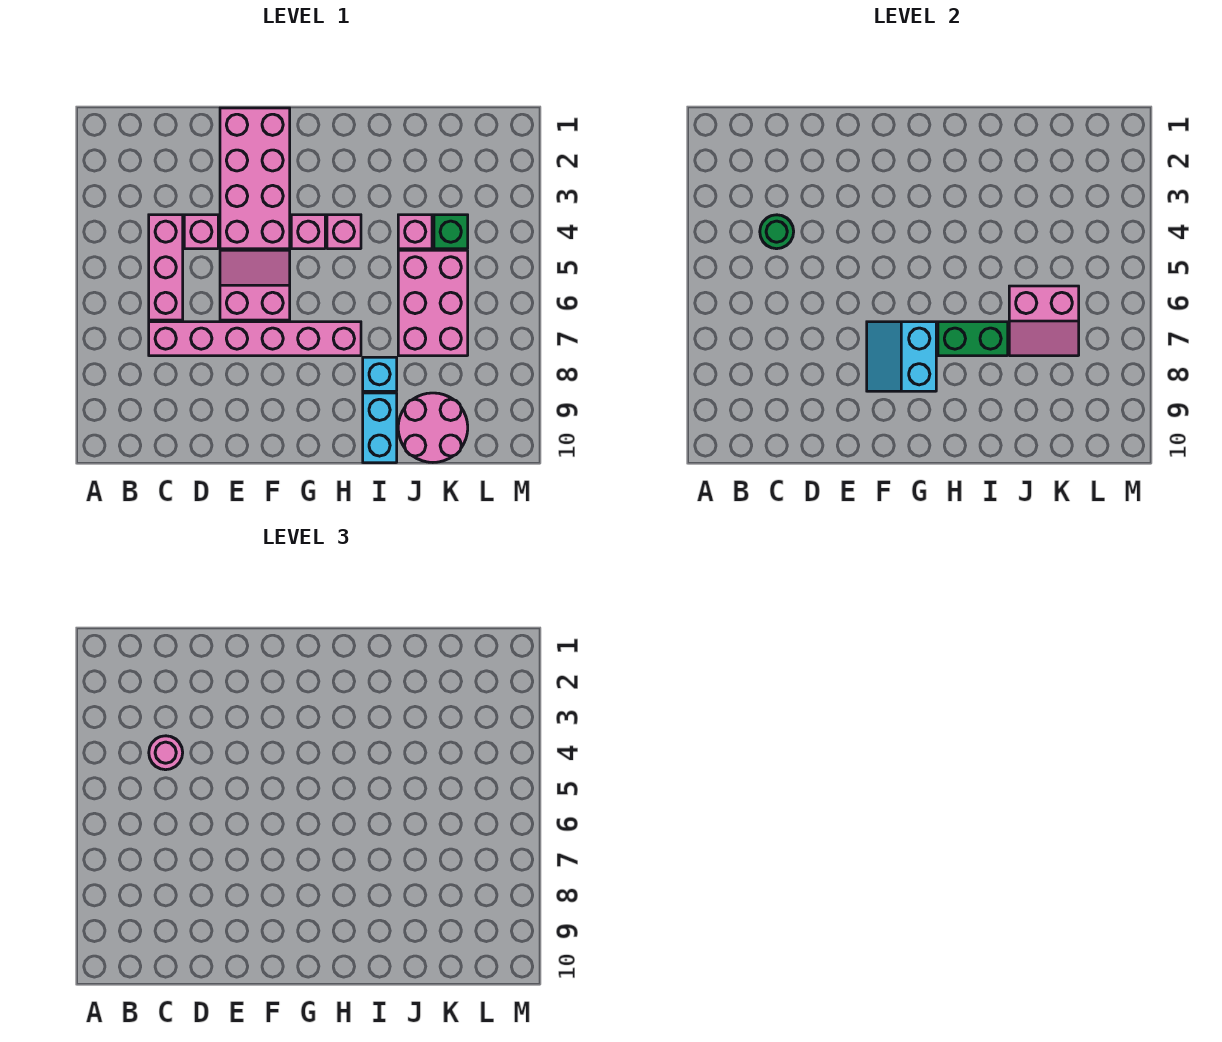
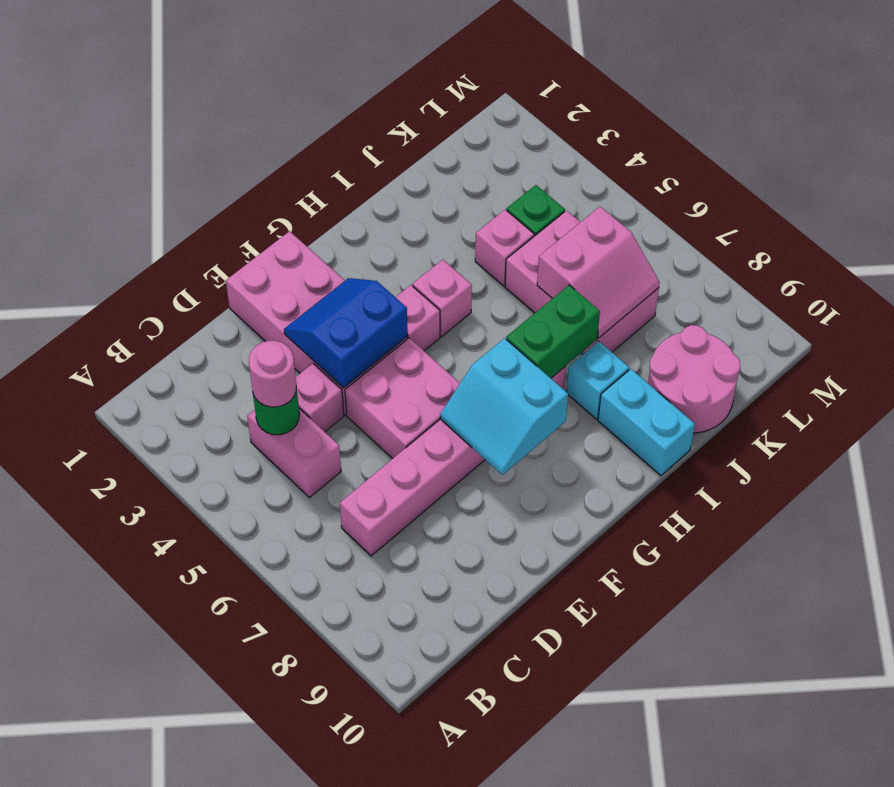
pink brick C4:C6 level 1 -> pink brick C4:C5 level 1
none -> blue slope E3:F4 level 2 top 4
pink slope E5:F6 level 1 top 6 -> pink brick E5:F6 level 1

